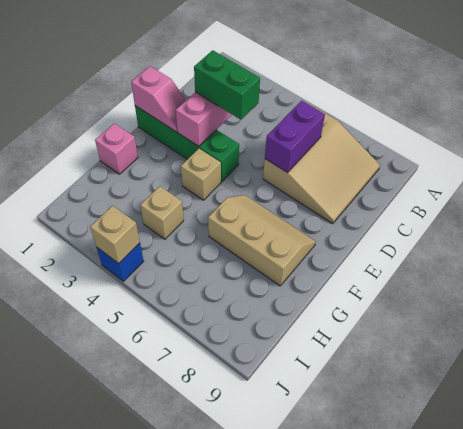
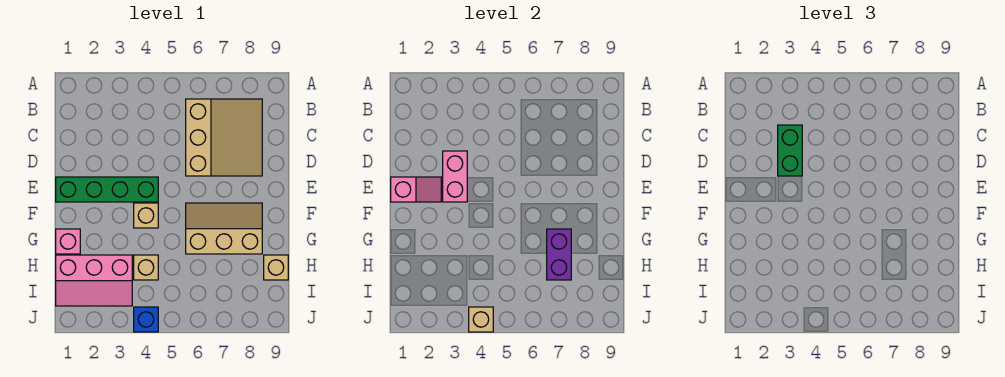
purple brick C6:D6 level 2 -> purple brick G7:H7 level 2
green brick D3:D4 level 3 -> green brick C3:D3 level 3
none -> pink slope H1:I3 level 1 top H
none -> tan brick H9 level 1

